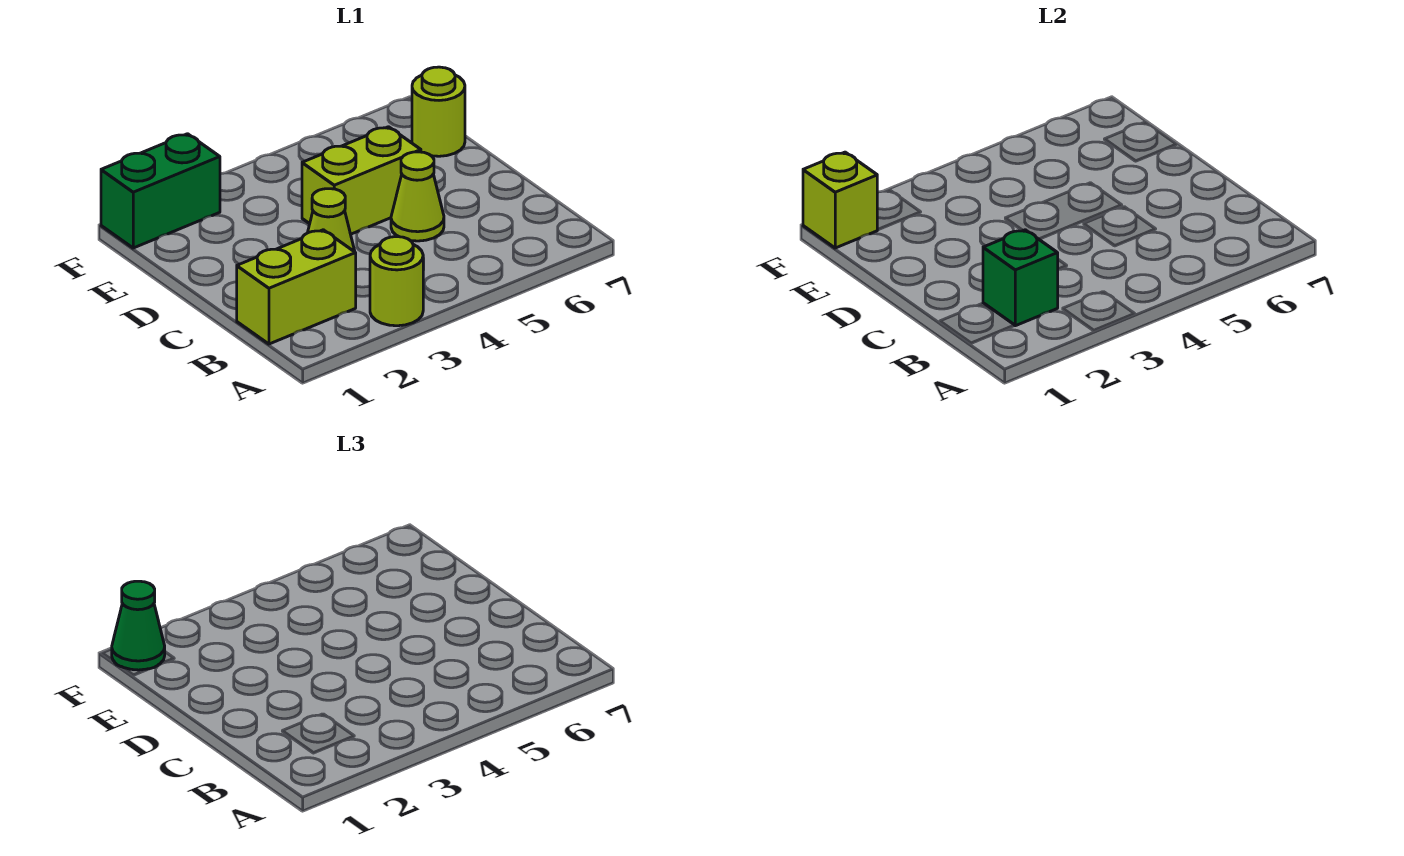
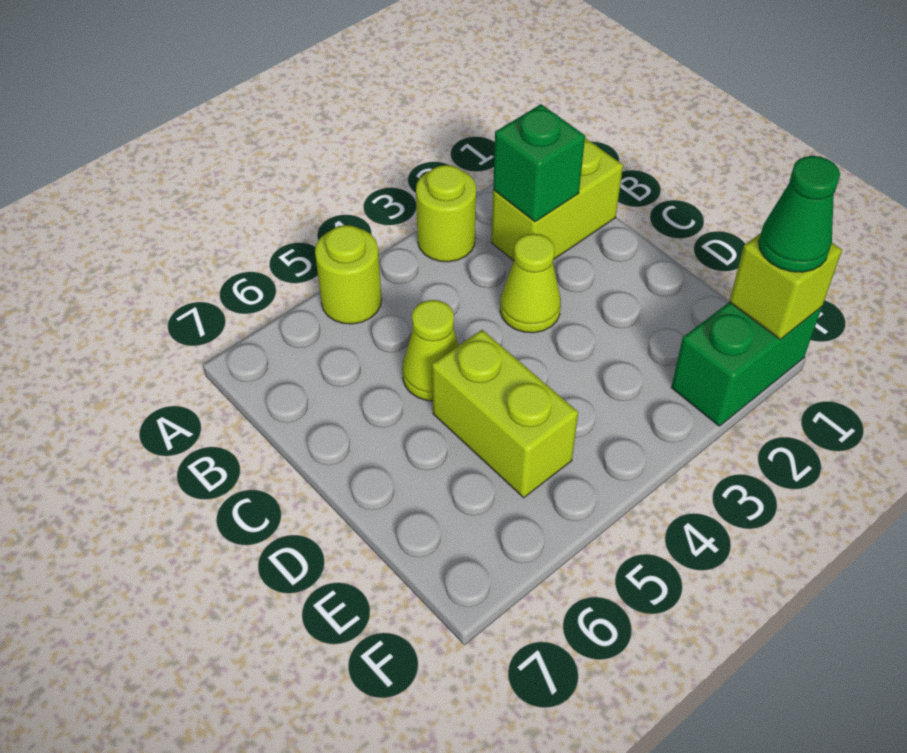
lime brick D4:D5 level 1 -> lime brick D5:E5 level 1
lime round brick E7 level 1 -> lime round brick A5 level 1

